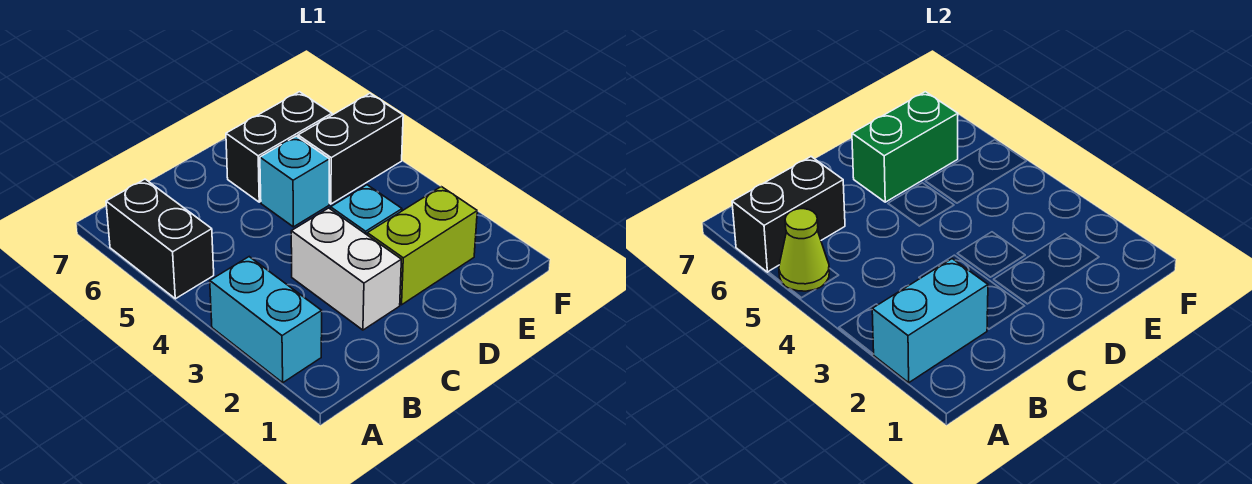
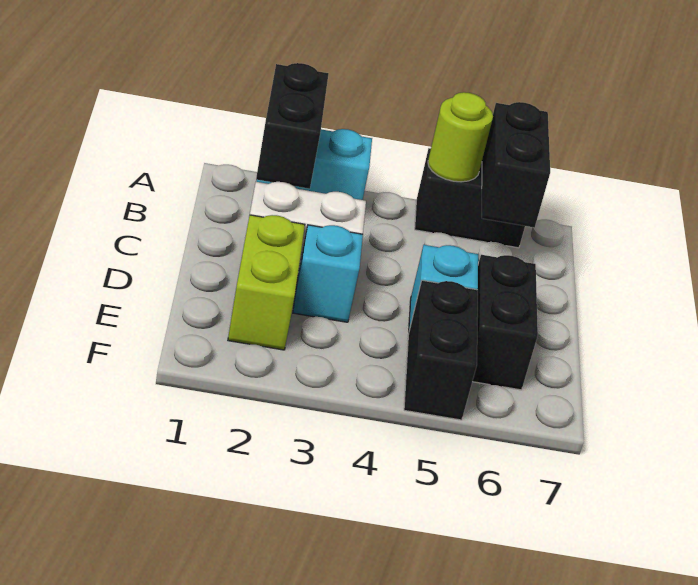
cyan brick A2:B2 level 2 -> black brick A2:B2 level 2
lime cone A5 level 2 -> lime round brick A5 level 2
green brick D6:E6 level 2 -> none

